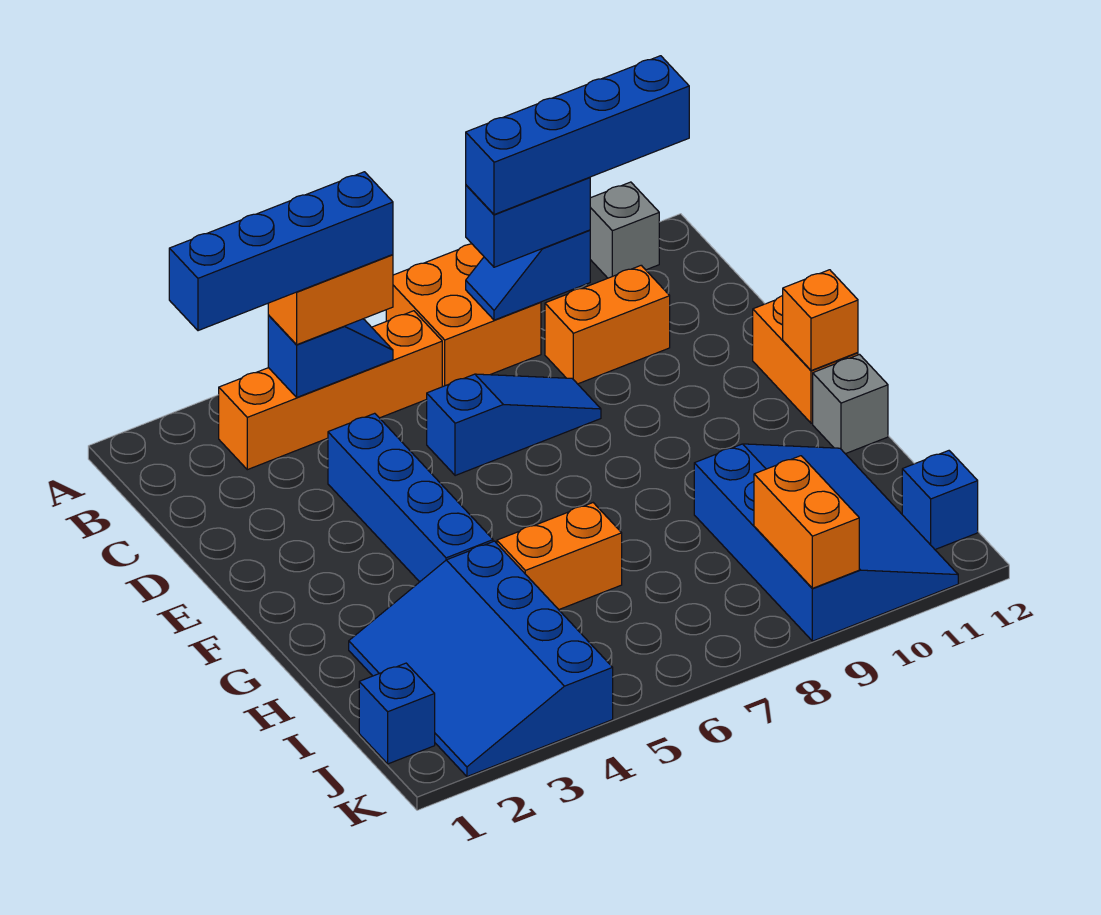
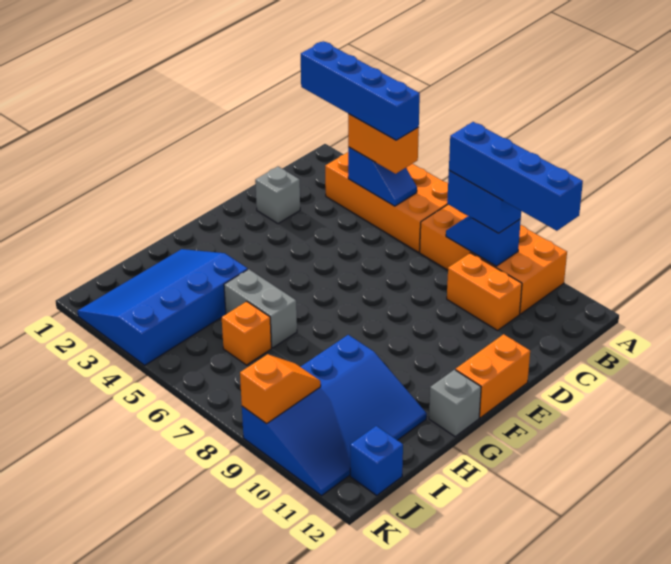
orange brick A7:B8 level 1 -> orange brick A7:B10 level 1
grey brick A11 level 1 -> grey brick D2 level 1
orange brick B3:B6 level 1 -> orange brick A3:B6 level 1
blue brick D4:G4 level 1 -> none
blue slope D6:D8 level 1 top 6 -> none
orange brick F12 level 2 -> orange brick I6 level 1
orange brick H5:H6 level 1 -> grey brick H5:H6 level 1
blue brick J1 level 1 -> none
orange brick J9:K9 level 2 -> orange slope J9:K9 level 2 top K

